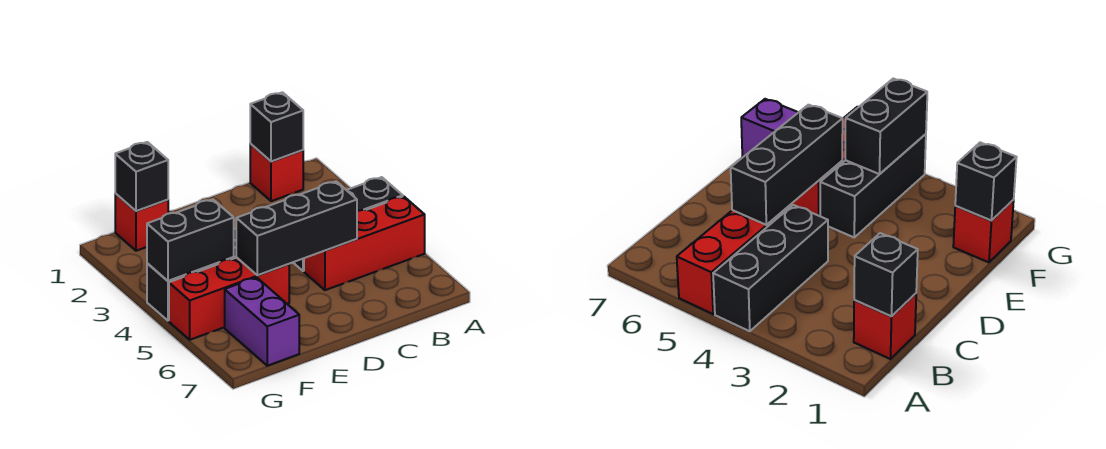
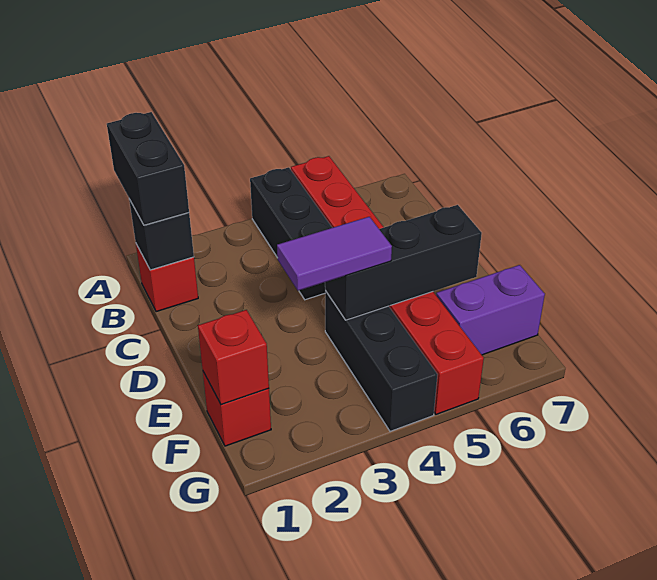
black brick C5:E5 level 2 -> black brick E4:E6 level 2
none -> purple tile E3:E4 level 3
black brick F1 level 2 -> red brick F1 level 2
black brick F4:G4 level 2 -> black brick A1:B1 level 3

